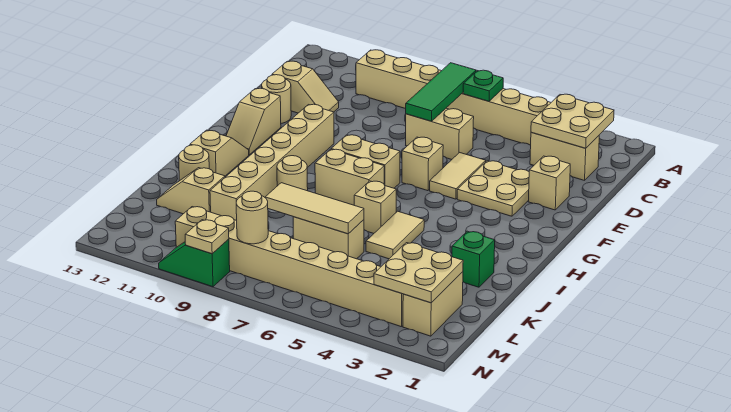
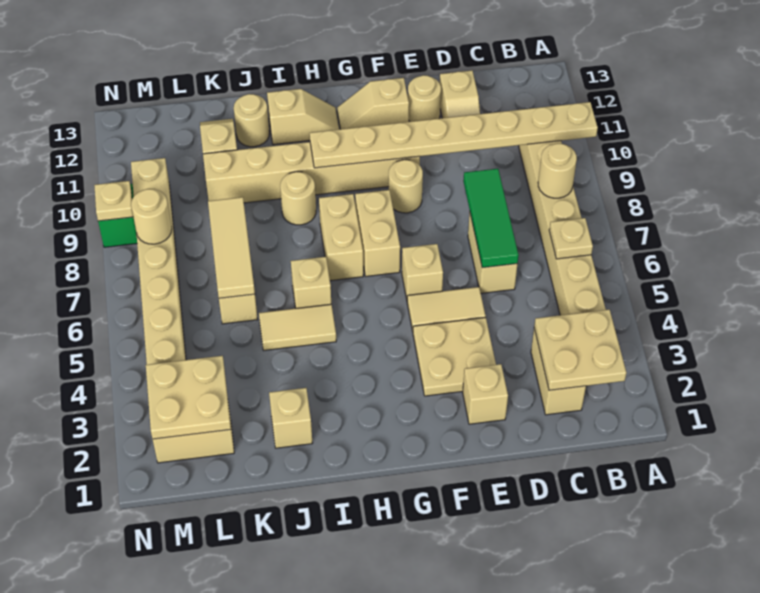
none -> tan plate A10:H10 level 2
green plate B6 level 2 -> tan plate B6 level 2
green tile B7:D7 level 2 -> green tile D6:D8 level 2
none -> tan round brick B8 level 2
none -> tan round brick F9 level 1
green brick J2 level 1 -> tan brick J2 level 1

